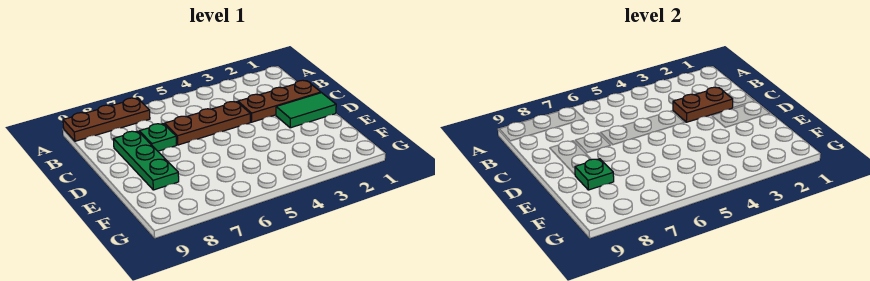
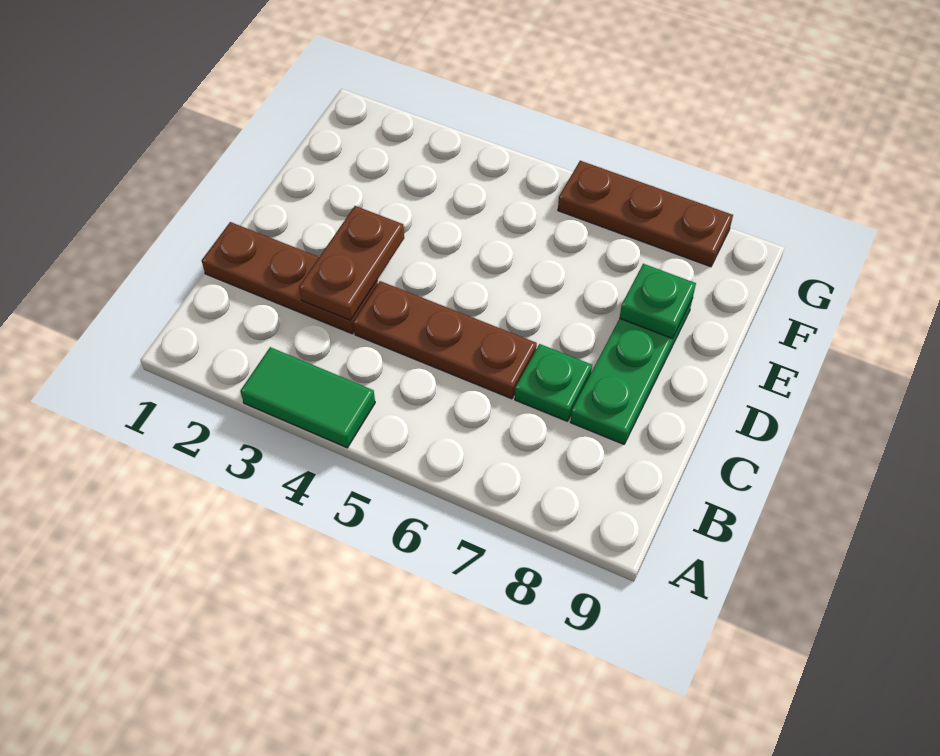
brown plate A7:A9 level 1 -> brown plate G6:G8 level 1
brown plate C2:C3 level 2 -> brown plate C3:D3 level 2
green tile D1:D2 level 1 -> green tile A3:A4 level 1

